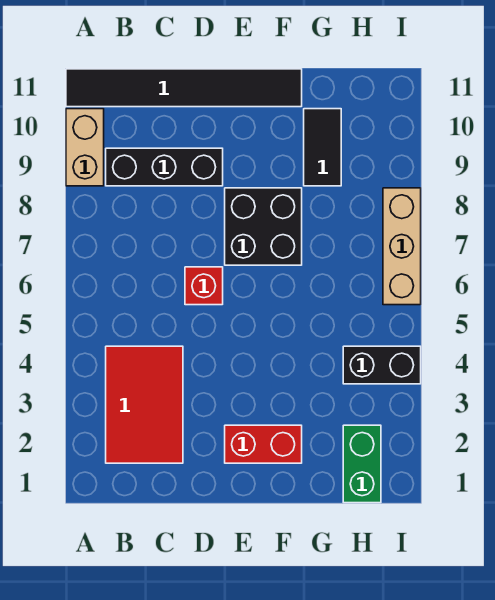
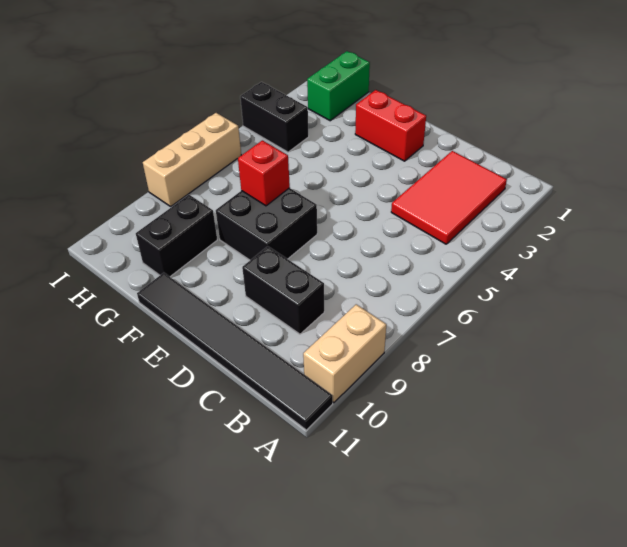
black brick B9:D9 level 1 -> black brick C9:D9 level 1
red brick D6 level 1 -> red brick F7 level 2
black tile G9:G10 level 1 -> black brick G9:G10 level 1

